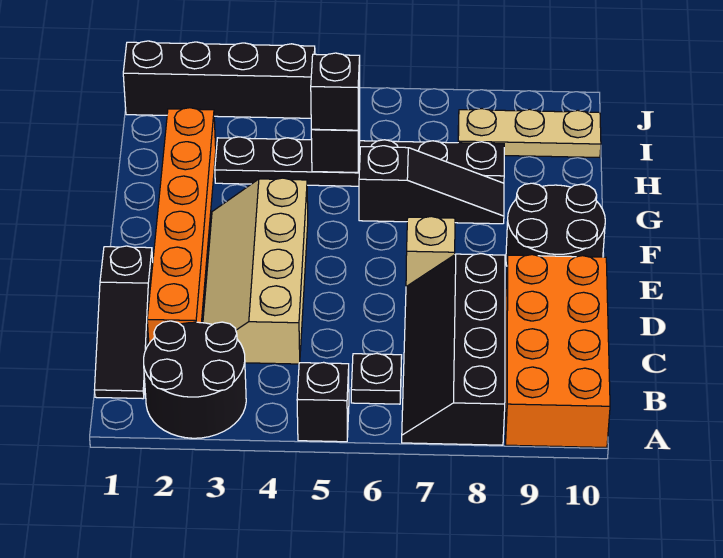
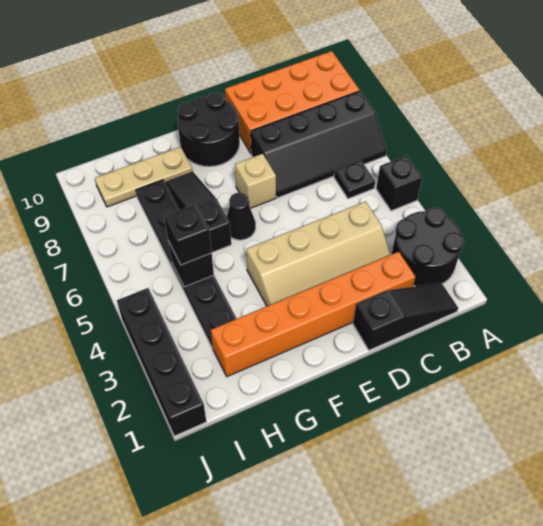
none -> black cone F6 level 1
tan plate I8:I10 level 1 -> tan plate G9:I9 level 1

